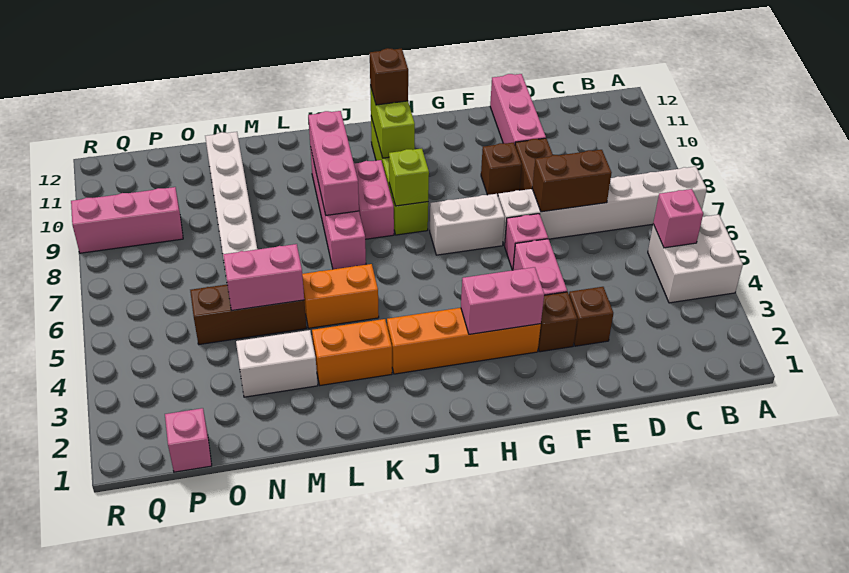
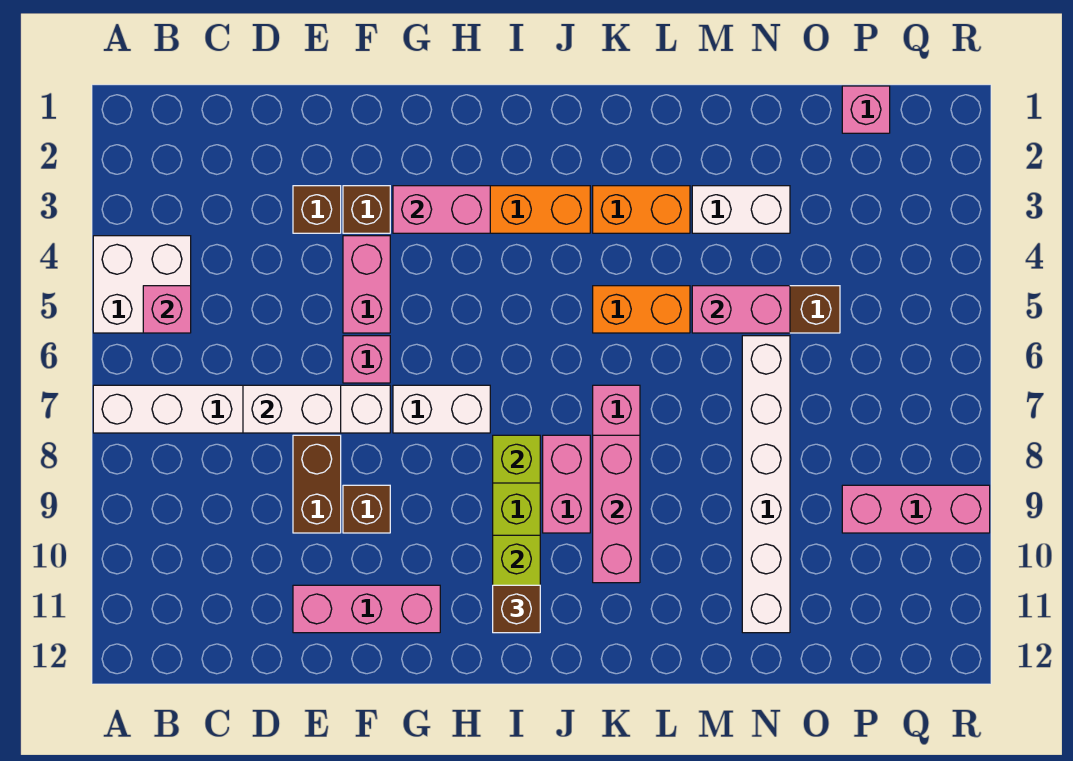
brown brick D7:E7 level 2 -> white brick D7:E7 level 2
pink brick E10:E12 level 1 -> pink brick E11:G11 level 1

